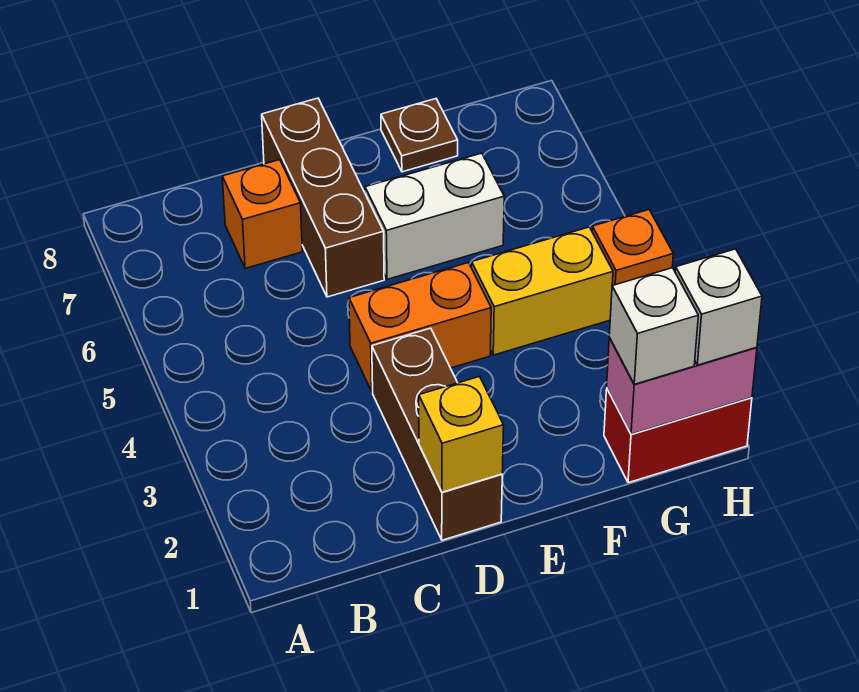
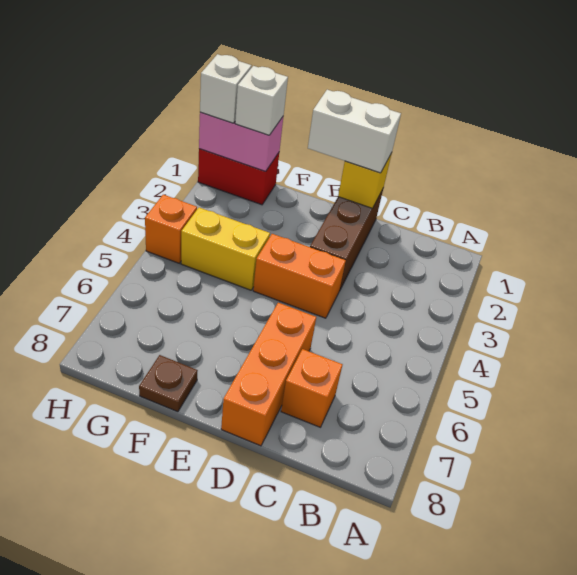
brown brick D6:D8 level 1 -> orange brick D6:D8 level 1
white brick E6:F6 level 1 -> white brick D1:E1 level 3

